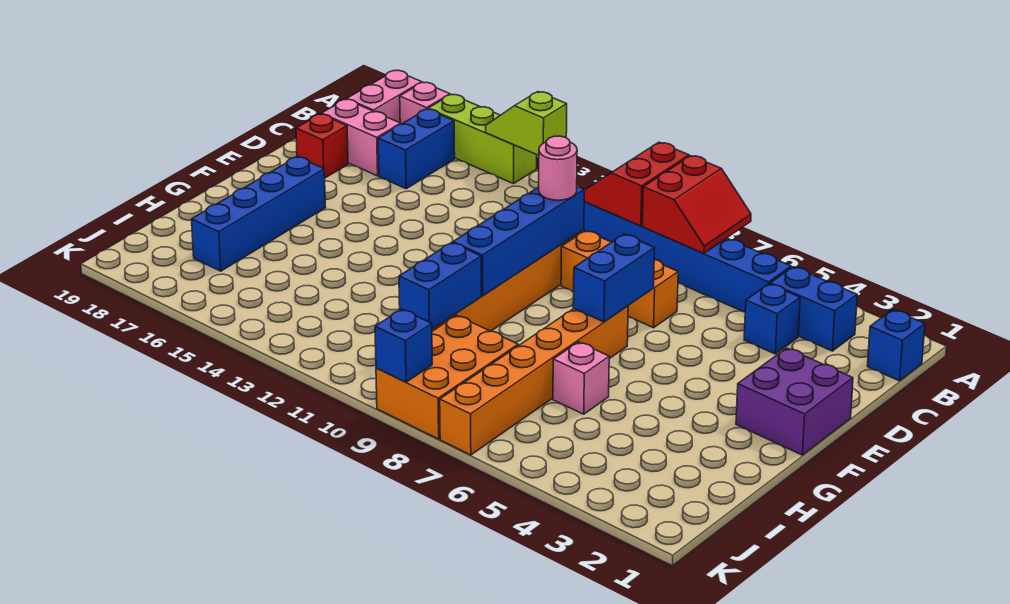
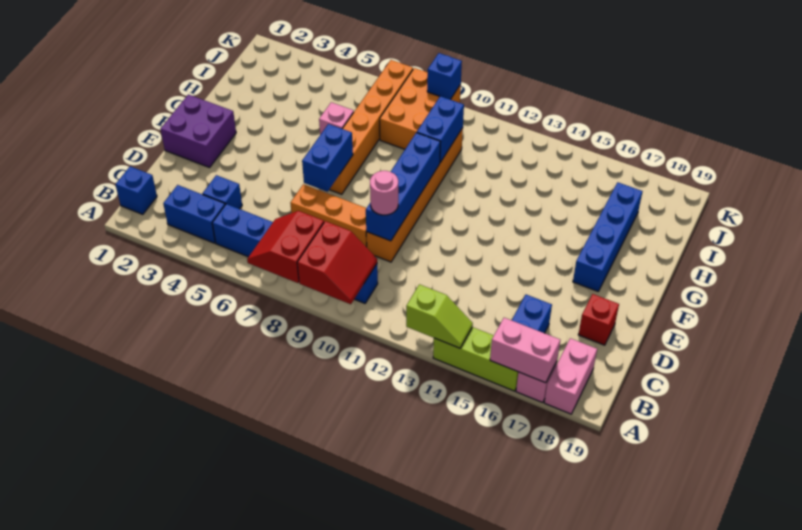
pink brick C17:C18 level 1 -> pink brick A16:A17 level 2

